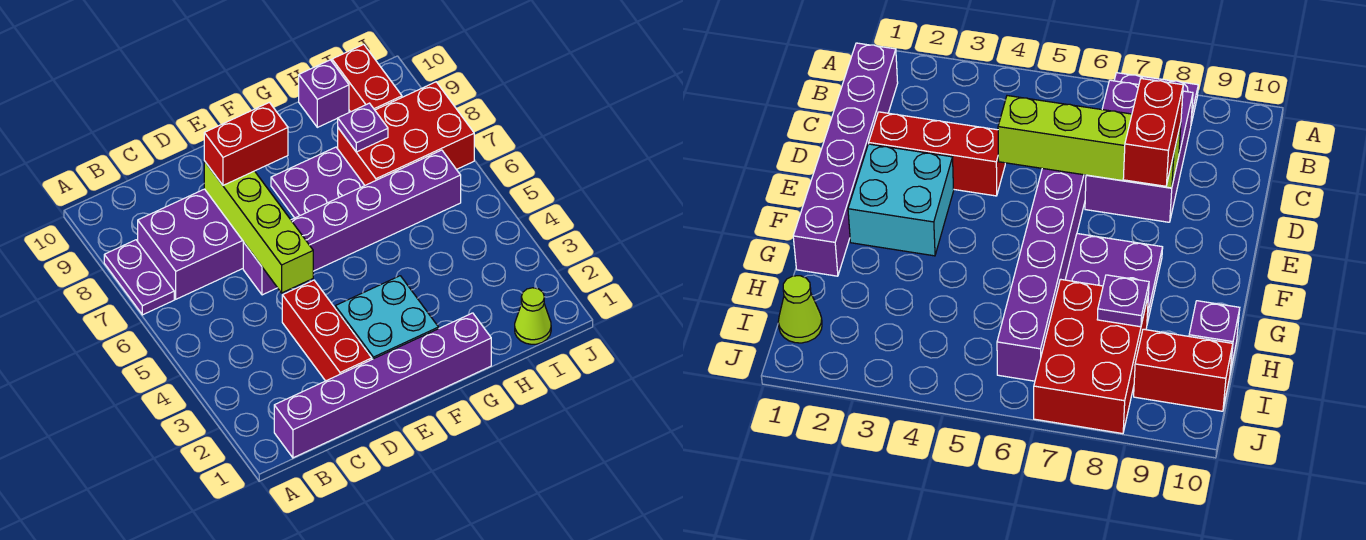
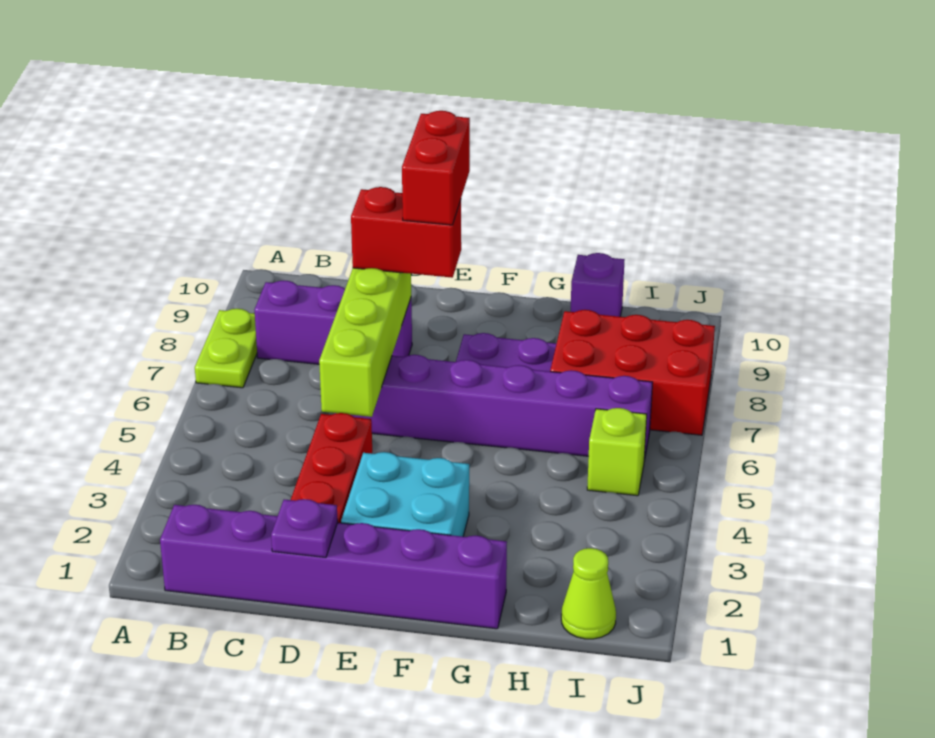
purple plate A7:A8 level 1 -> lime plate A7:A8 level 1
purple brick B7:D8 level 1 -> purple brick B8:D8 level 1
purple plate H8 level 2 -> purple plate D1 level 2
none -> lime brick I5 level 1
red brick I9:I10 level 1 -> red brick E8:E9 level 4

